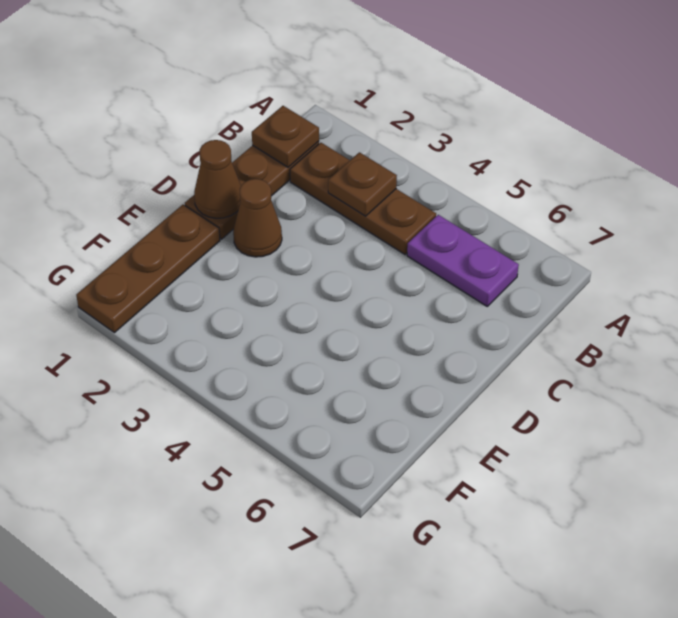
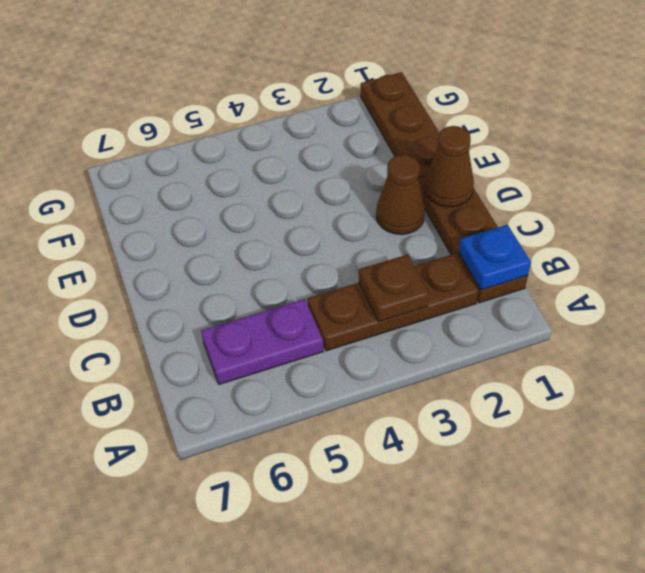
brown plate B1 level 2 -> blue plate B1 level 2

